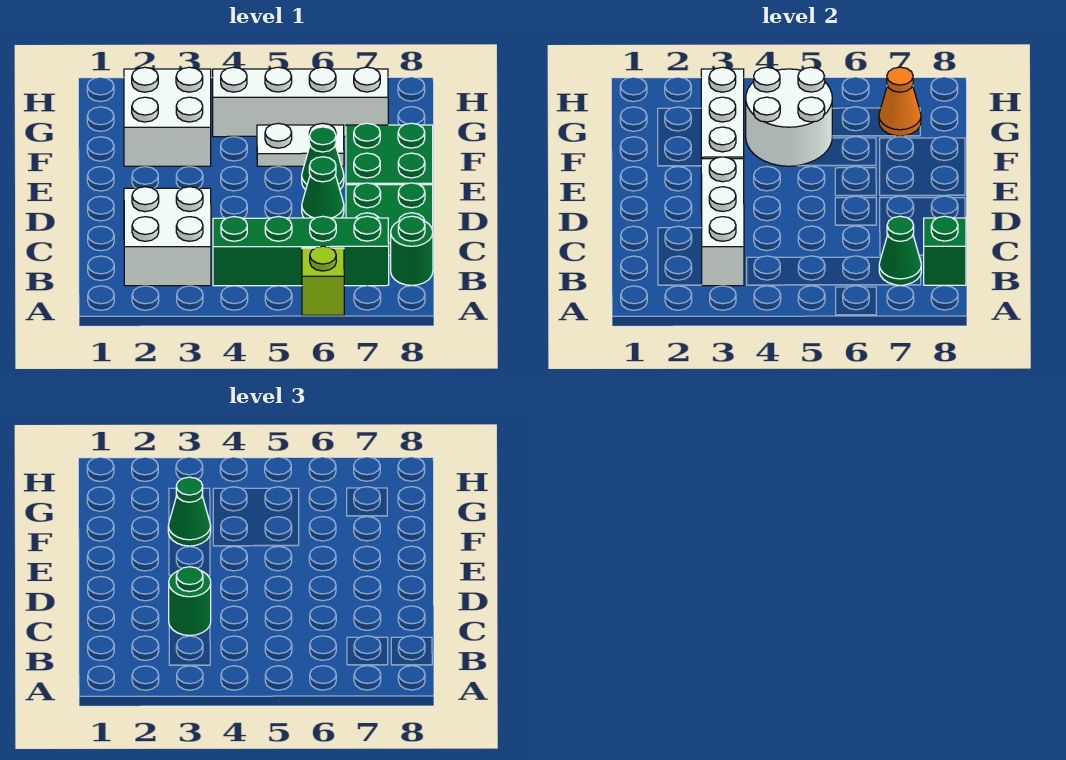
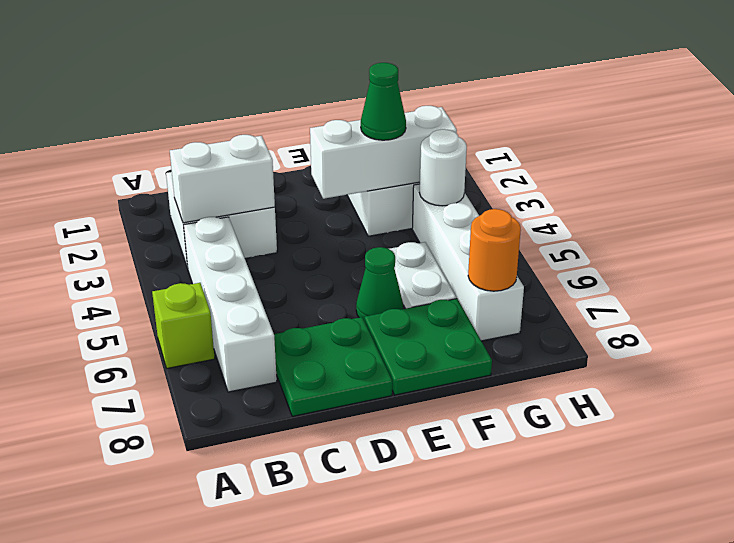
white brick B3:D3 level 2 -> white brick B3:C3 level 2
green brick B4:B7 level 1 -> white brick B4:B7 level 1
green cone B7 level 2 -> none
green round brick B8 level 1 -> none
green brick B8 level 2 -> none
green round brick C3 level 3 -> none
green cone D6 level 1 -> none
white round brick F4:G5 level 2 -> white round brick G4 level 2
orange cone G7 level 2 -> orange round brick G7 level 2

